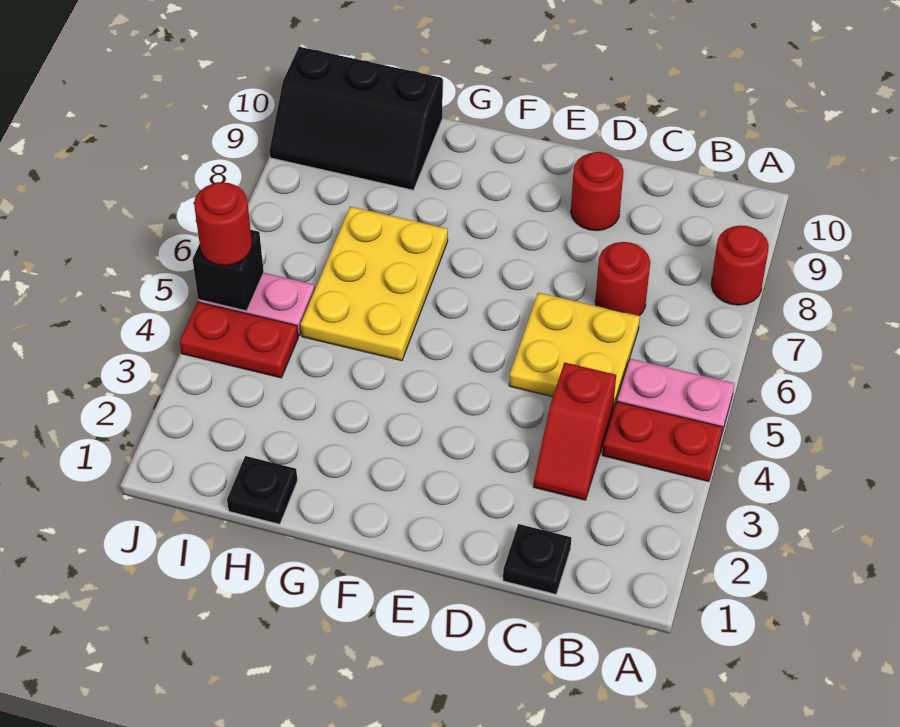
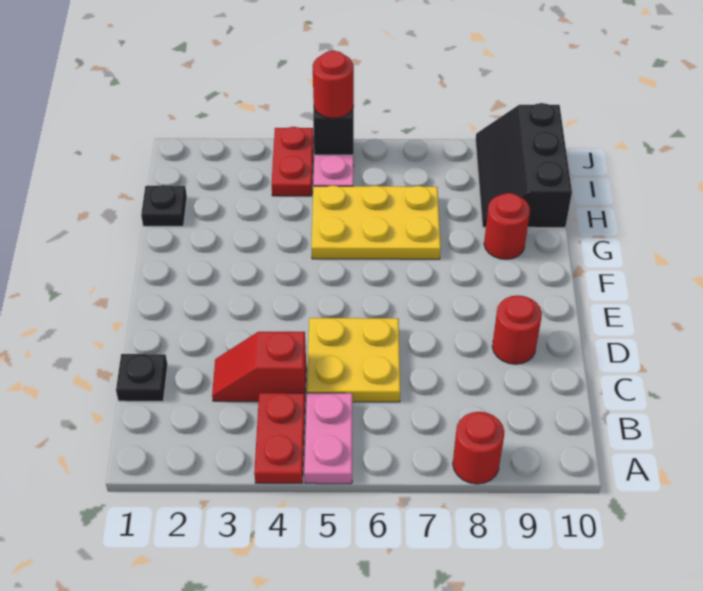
red round brick C7 level 1 -> red round brick G9 level 1

